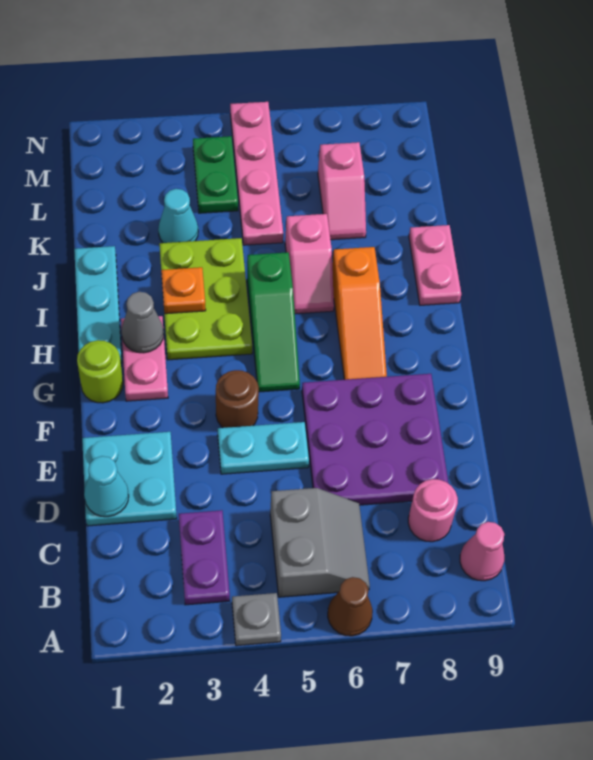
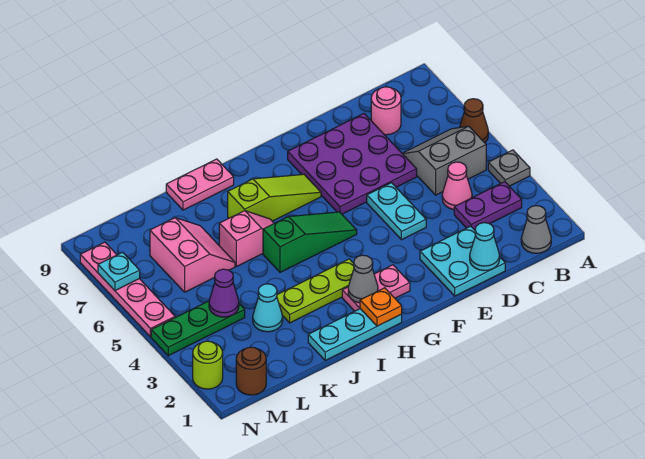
none -> grey cone B1 level 1
pink cone B9 level 1 -> pink cone C4 level 1
brown round brick F4 level 1 -> brown round brick M1 level 1
lime round brick G1 level 1 -> lime round brick N2 level 1
orange slope G7:I7 level 1 top I -> lime slope G7:I7 level 1 top I
lime plate H3:J4 level 1 -> lime plate H3:J3 level 1
orange plate I3 level 2 -> orange plate H1 level 2
pink plate K5:N5 level 1 -> pink plate N5:N8 level 1
pink slope K7:L7 level 1 top L -> pink slope K6:L7 level 1 top L
green plate L4:M4 level 1 -> green plate L4:N4 level 1
none -> purple cone L4 level 2
none -> cyan plate N7 level 2

